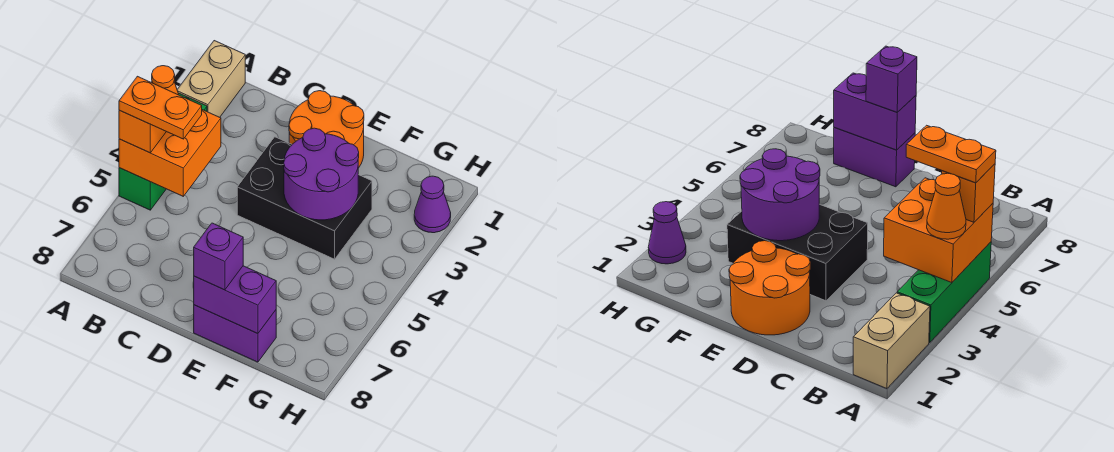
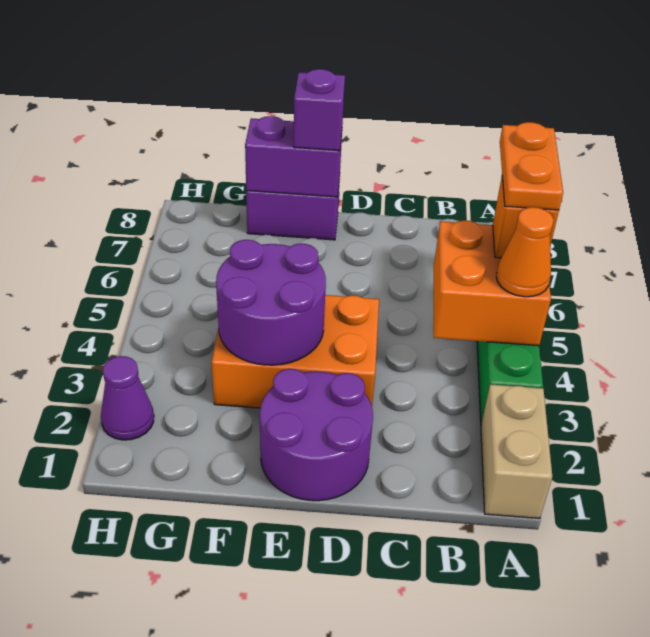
orange plate A5:B5 level 4 -> orange plate A5:A6 level 4
orange round brick D1:E2 level 1 -> purple round brick D1:E2 level 1
black brick D3:F4 level 1 -> orange brick D3:F4 level 1

